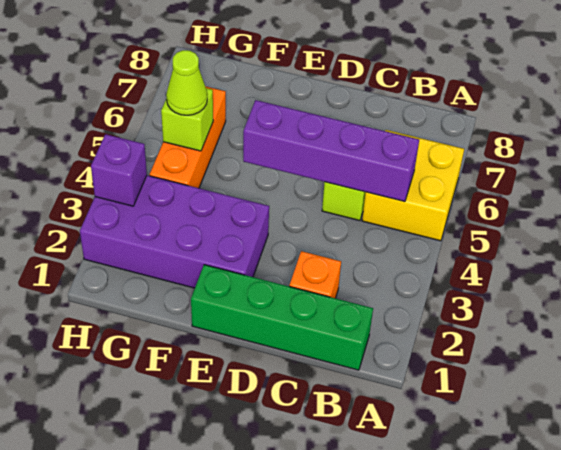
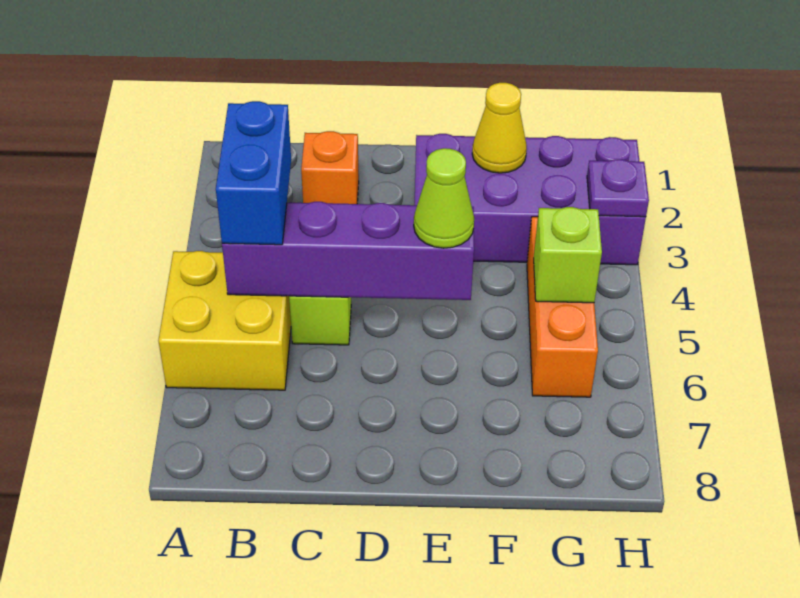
green brick B1:E1 level 1 -> none
none -> blue brick B4:B5 level 3
none -> yellow cone F2 level 2
lime cone G5 level 3 -> lime cone E5 level 3
purple brick H3 level 2 -> purple plate H3 level 2

